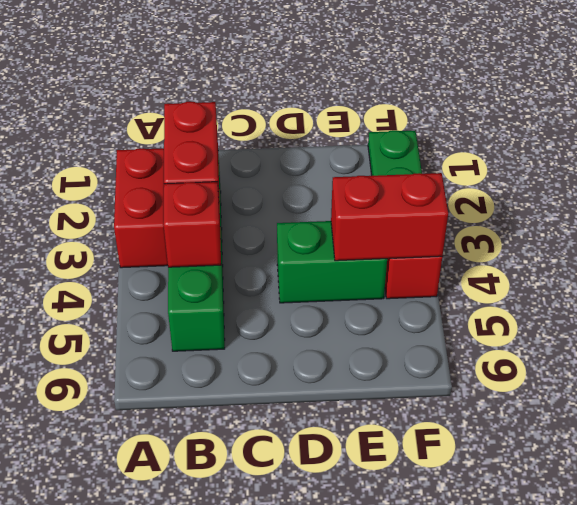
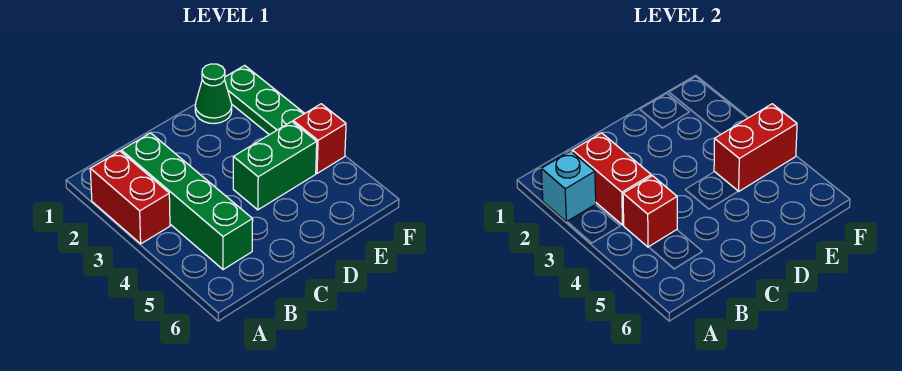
none -> cyan brick A2 level 2
none -> green cone E1 level 1

